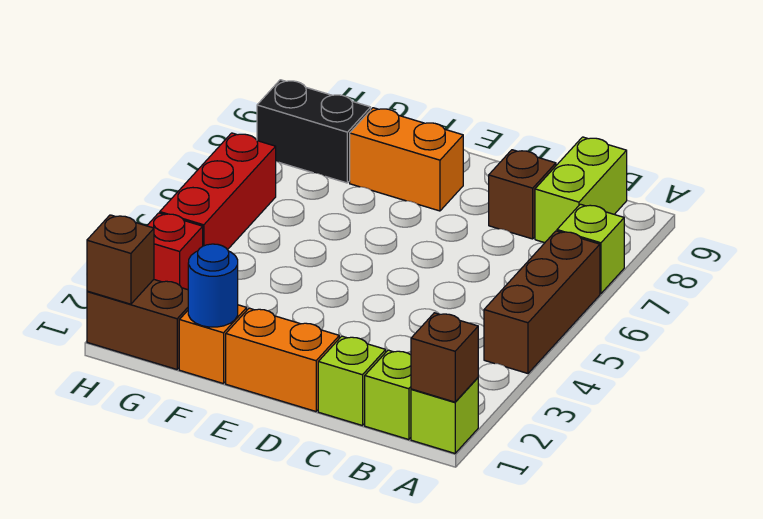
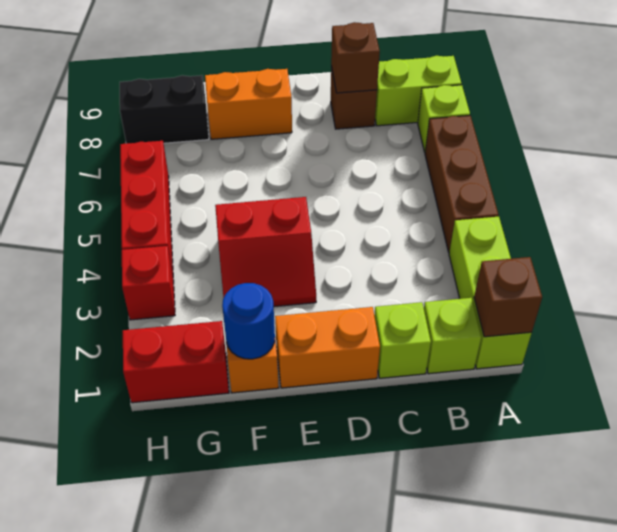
lime brick A1 level 1 -> lime brick A1:A3 level 1
lime brick B8:B9 level 1 -> lime brick A8:B8 level 1
none -> red slope E3:F4 level 1 top 4
brown brick G1:H1 level 1 -> red brick G1:H1 level 1
brown brick H1 level 2 -> brown brick C8 level 2

